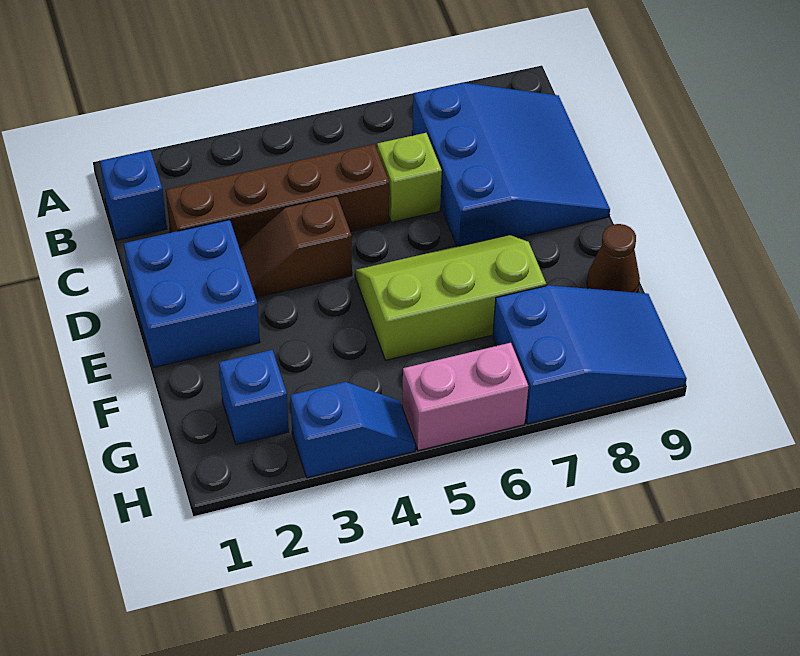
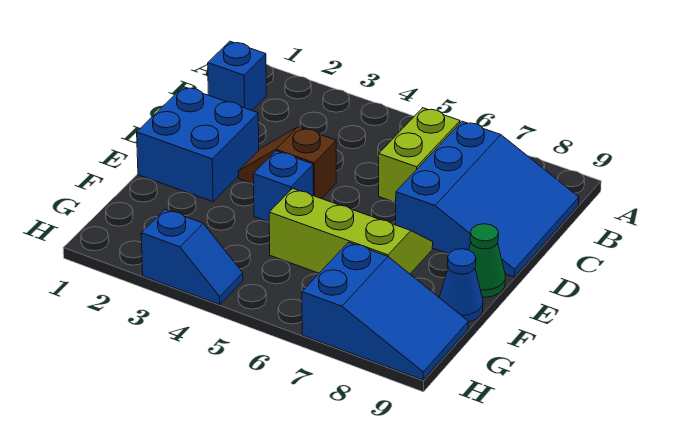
brown brick C2:C5 level 1 -> none
lime brick C6 level 1 -> lime brick B6:C6 level 1
none -> green cone E9 level 1
brown cone F9 level 1 -> blue cone F9 level 1
blue brick G2 level 1 -> blue brick E4 level 1
pink brick H5:H6 level 1 -> none

